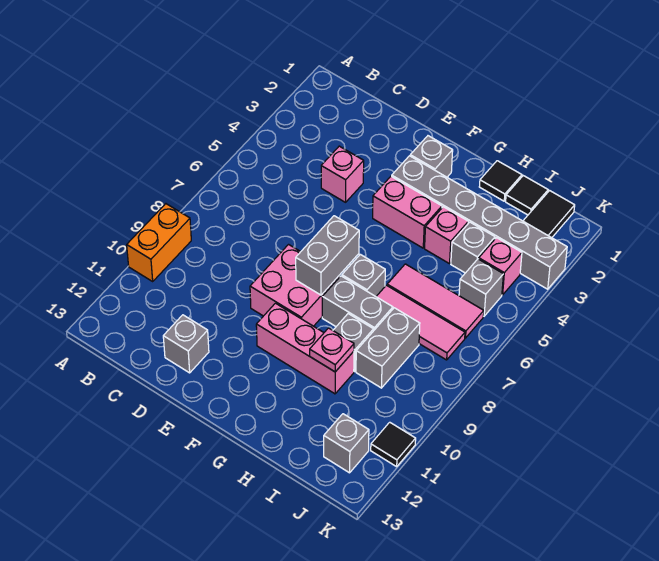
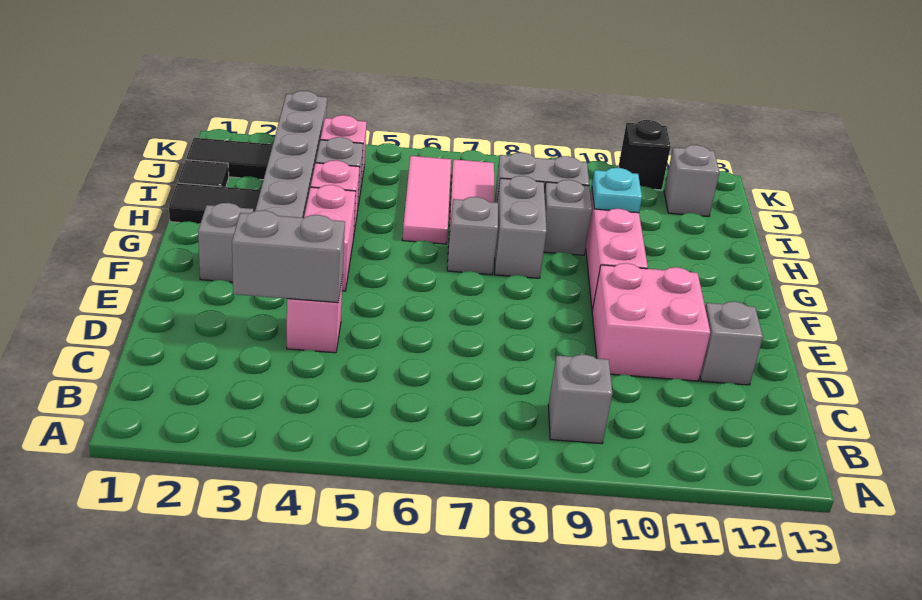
orange brick A9:A10 level 1 -> none
pink brick E8:F9 level 1 -> pink brick D10:E11 level 1
grey brick F7:F8 level 2 -> grey brick D3:D4 level 2
black tile H1 level 1 -> black tile H1:H2 level 1
pink plate H10 level 2 -> cyan plate H10 level 2
grey brick J5 level 1 -> grey brick B9 level 1
black tile K11 level 1 -> black brick K11 level 1

